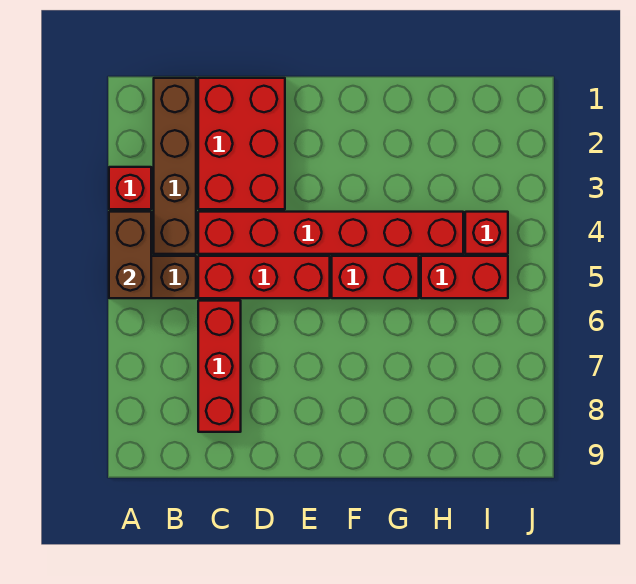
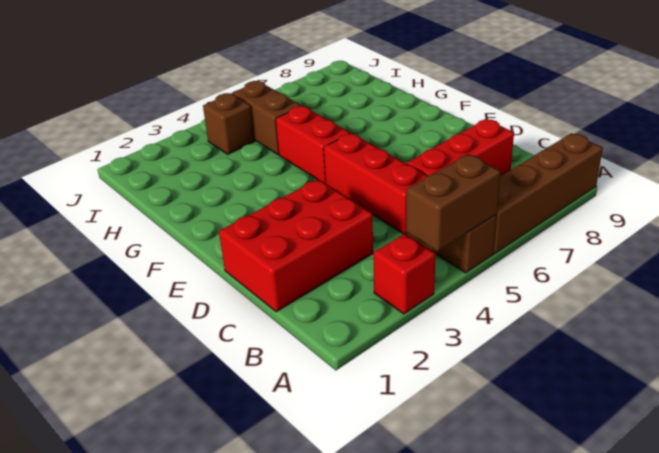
brown brick B1:B4 level 1 -> brown brick A6:A9 level 1
red brick C4:H4 level 1 -> none
red brick H5:I5 level 1 -> brown brick H5:I5 level 1
red brick I4 level 1 -> brown brick I4 level 1

